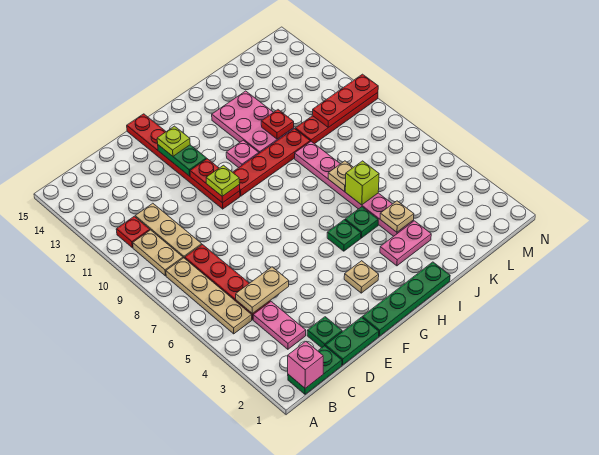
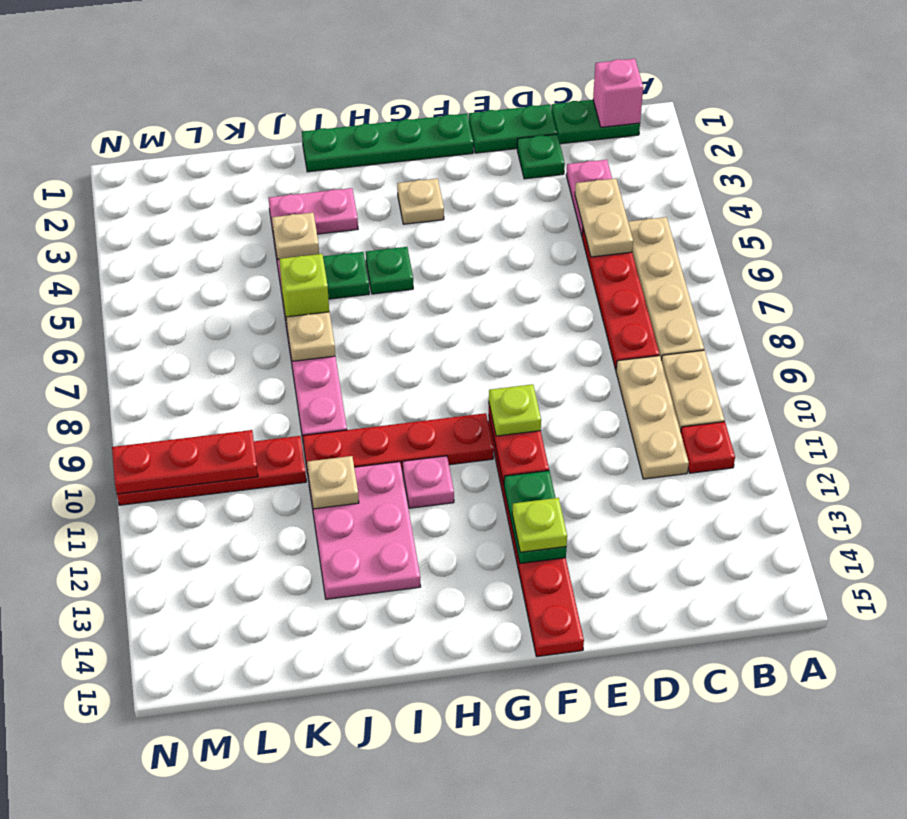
tan plate C5:D5 level 2 -> tan plate C4:C5 level 2
red plate J11 level 2 -> tan plate J11 level 2

